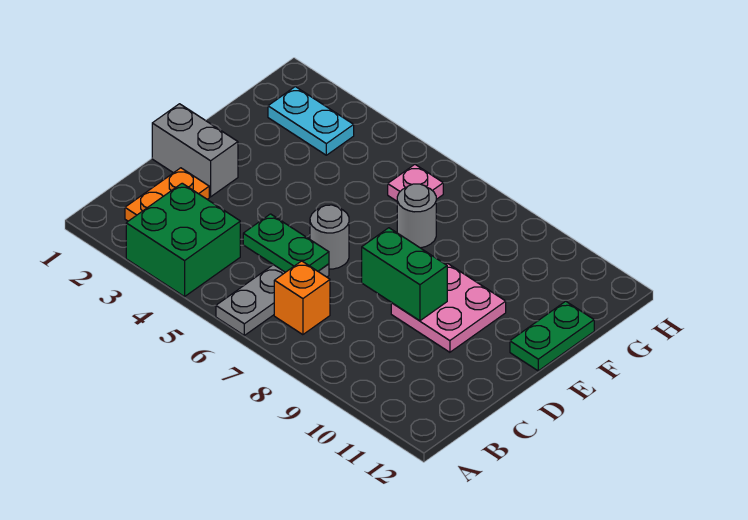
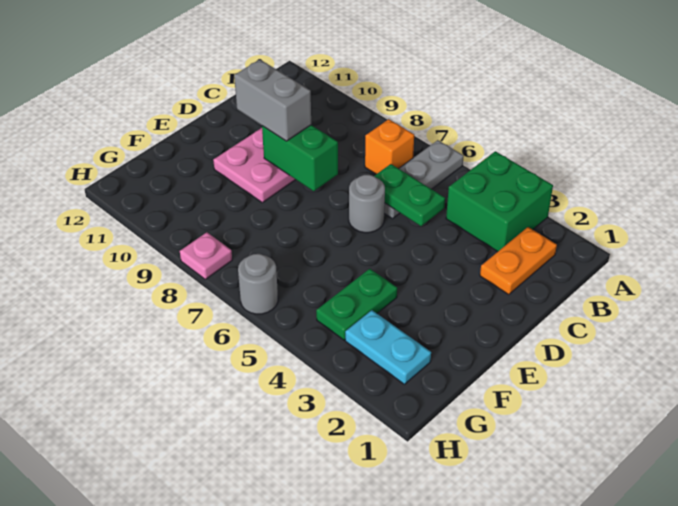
grey brick D1:D2 level 1 -> grey brick D9:D10 level 3
green plate E12:F12 level 1 -> green plate F4:G4 level 1
grey round brick F7 level 1 -> grey round brick H6 level 1
pink plate G6 level 1 -> pink plate H8 level 1

